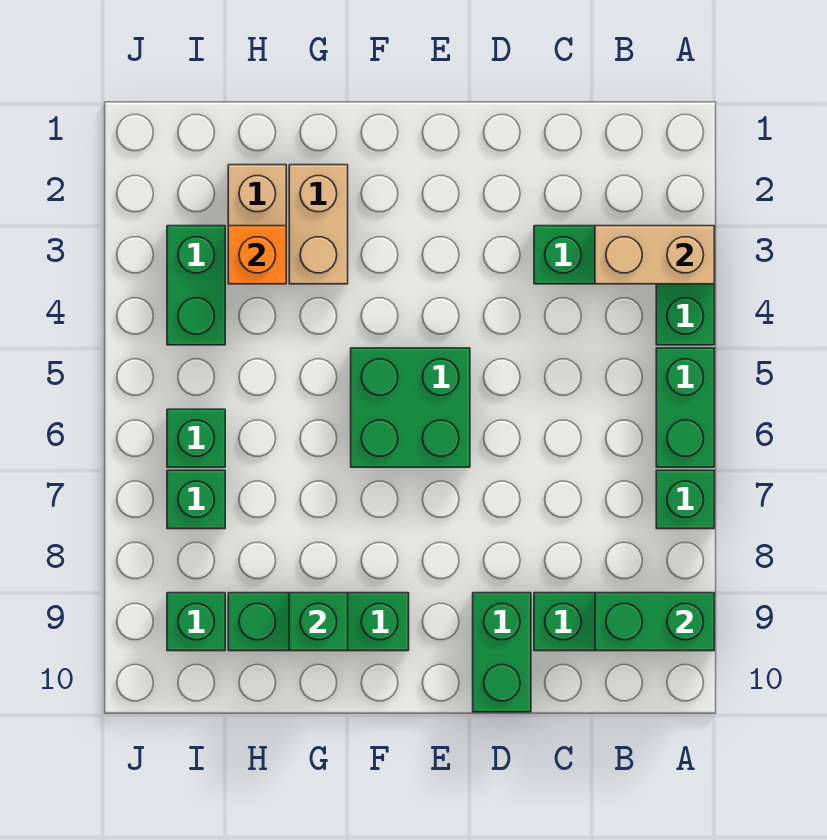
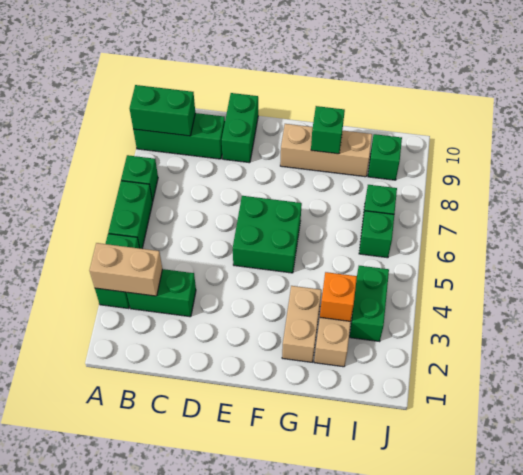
green brick F9:H9 level 1 -> tan brick F9:H9 level 1

